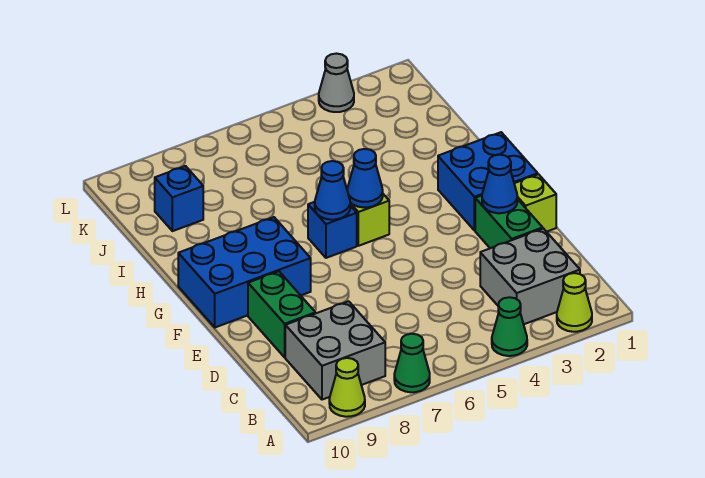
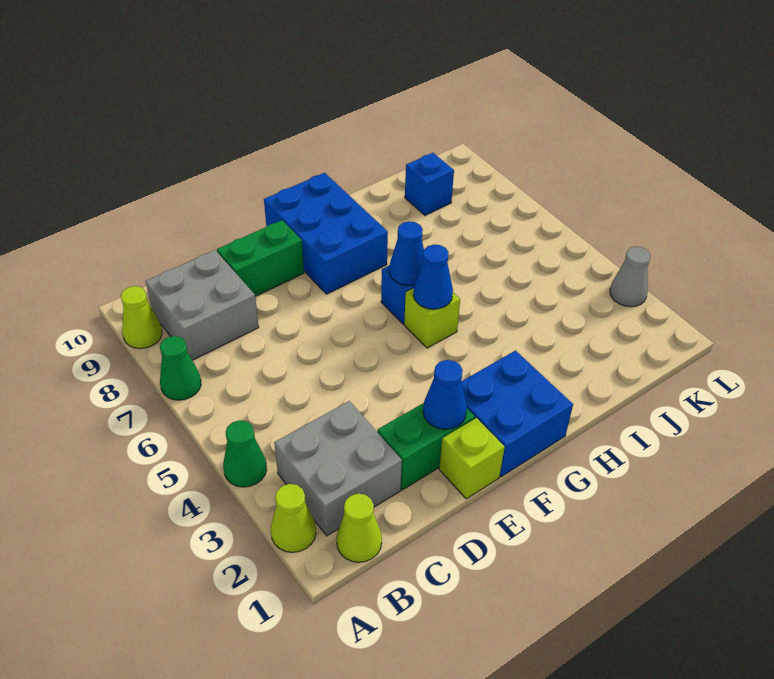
none -> lime cone B1 level 1

